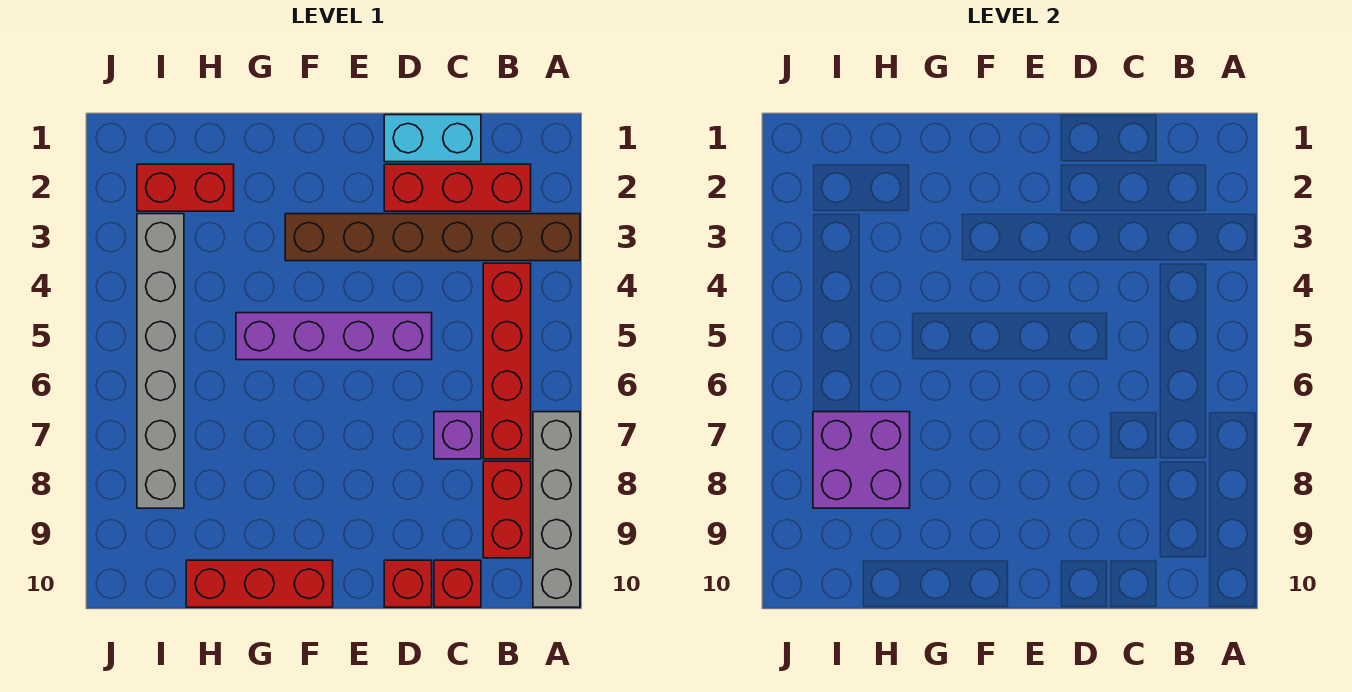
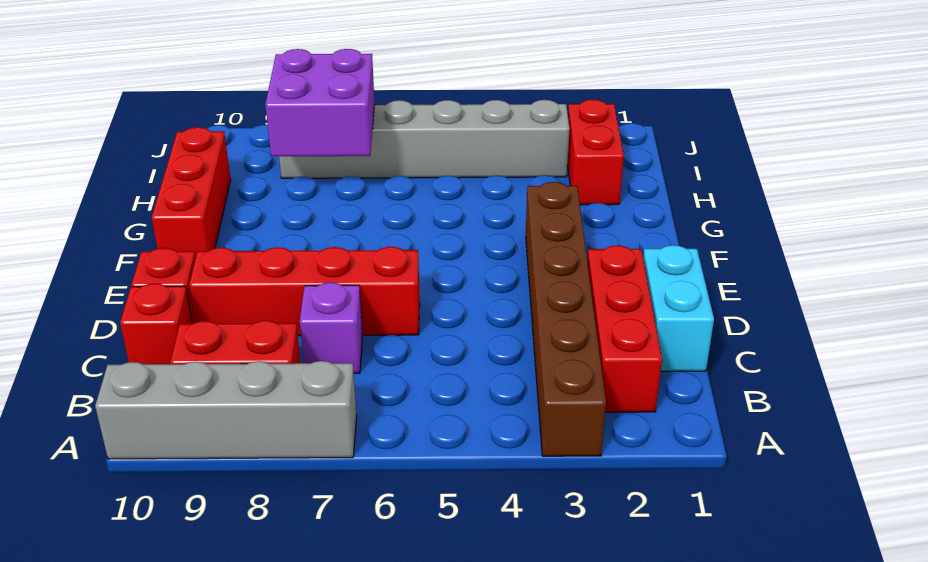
red brick B4:B7 level 1 -> red brick D6:D9 level 1
purple brick D5:G5 level 1 -> none

